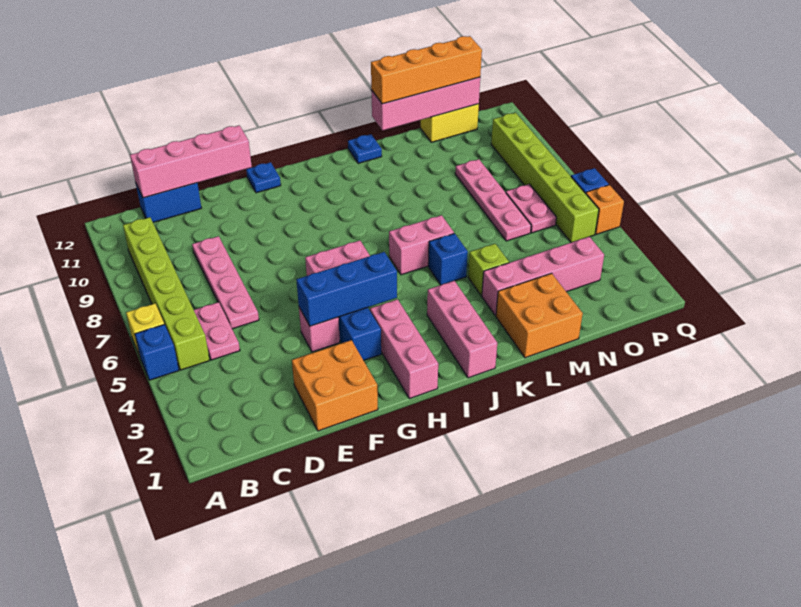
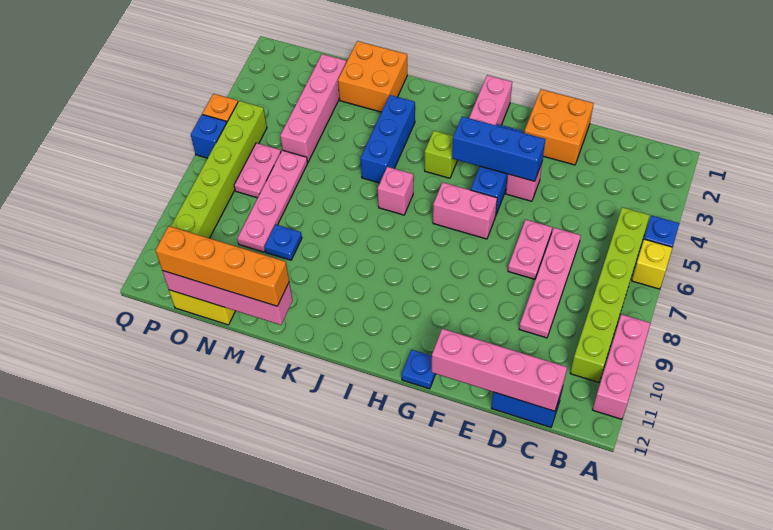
pink plate C5:C6 level 1 -> pink plate E6:E7 level 1
pink brick J1:J3 level 1 -> pink brick A9:A11 level 1
pink brick J6:K6 level 1 -> pink brick J6 level 1
blue brick K5 level 1 -> blue brick K3:K5 level 1
blue plate K12 level 1 -> blue plate M9 level 1
pink brick L3:O3 level 1 -> pink brick N2:N5 level 1
lime brick L4 level 1 -> lime brick I4 level 1

